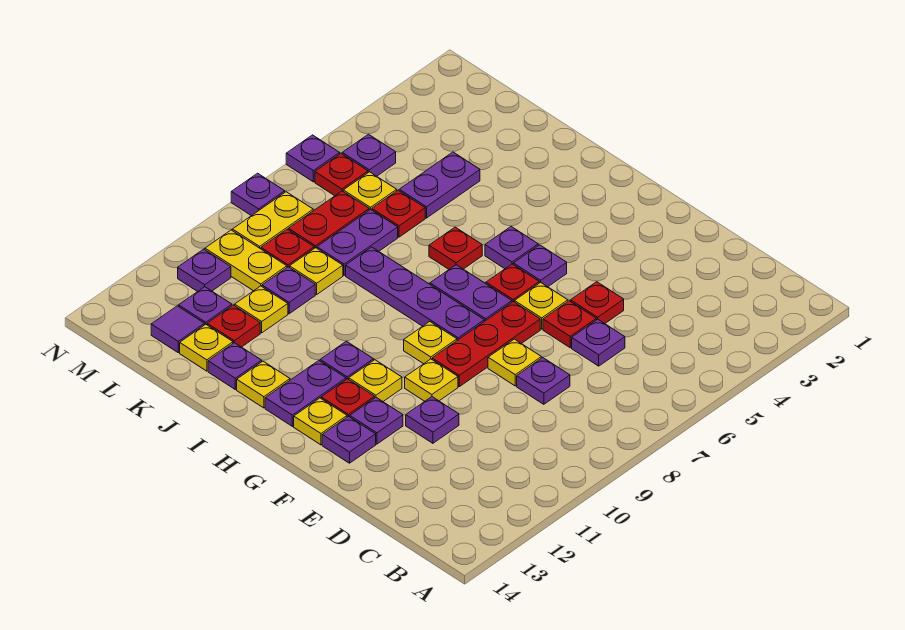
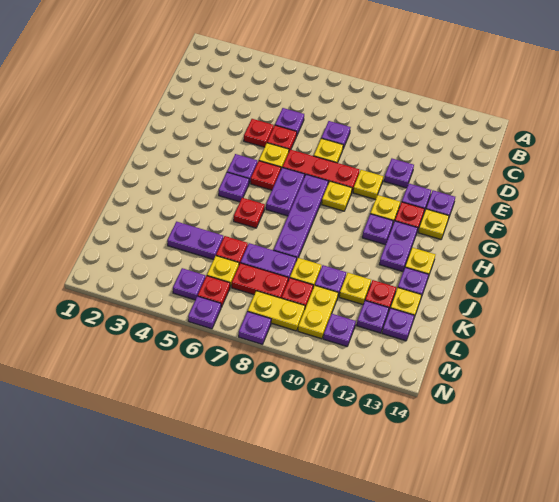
purple plate H12:H13 level 1 -> purple plate H12:I12 level 1
purple tile L13 level 1 -> purple plate L13 level 1

